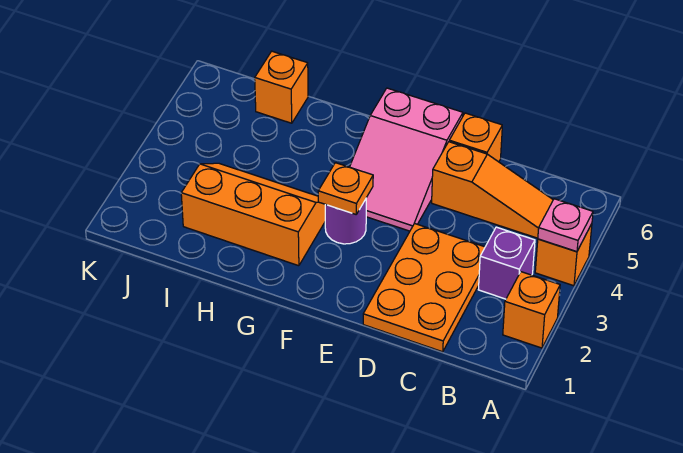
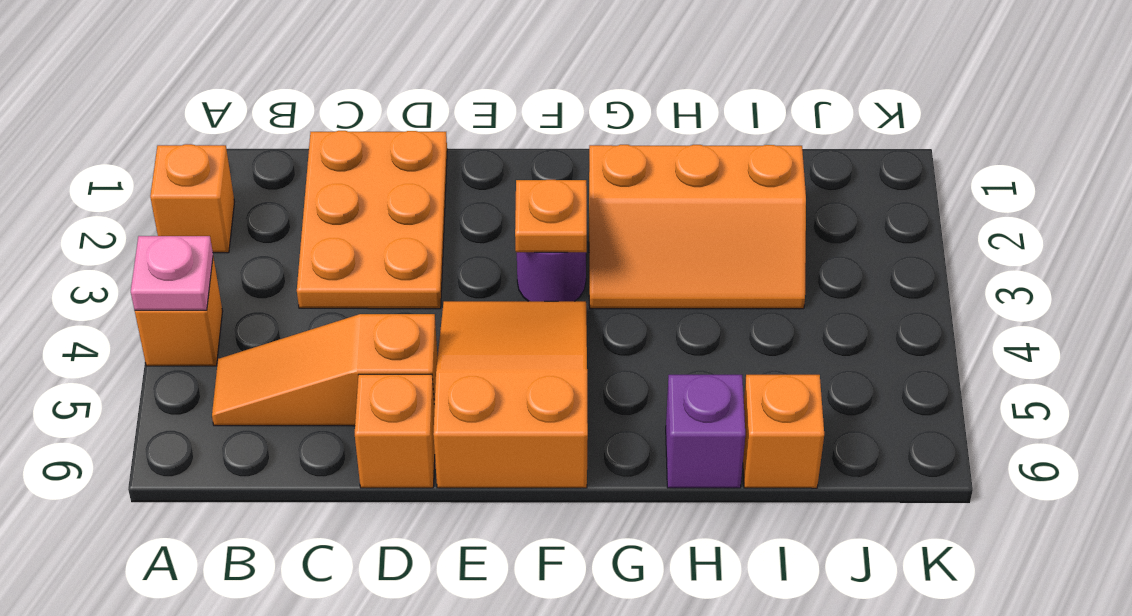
purple brick B3 level 1 -> purple brick H6 level 1
pink slope E4:F6 level 1 top 6 -> orange slope E4:F6 level 1 top 6

